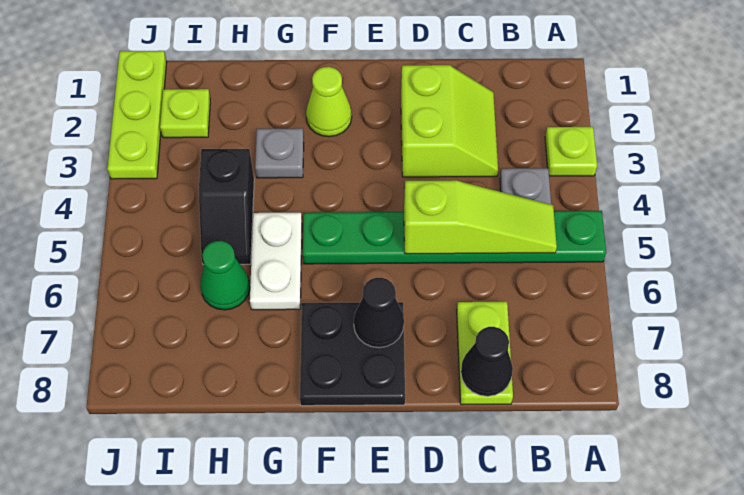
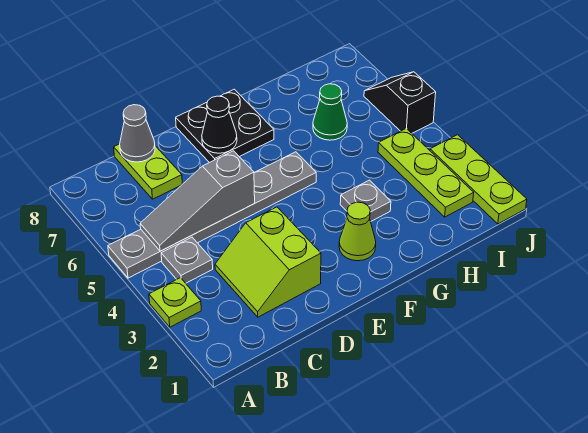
green plate A5:F5 level 1 -> grey plate A5:F5 level 1
lime slope B5:D5 level 2 top D -> grey slope B5:D5 level 2 top D
black cone C8 level 2 -> grey cone C8 level 2
white plate G5:G6 level 1 -> none
black slope H4:H5 level 1 top 4 -> black slope J5:J6 level 1 top 5
lime plate I2 level 1 -> lime plate I2:I4 level 1

